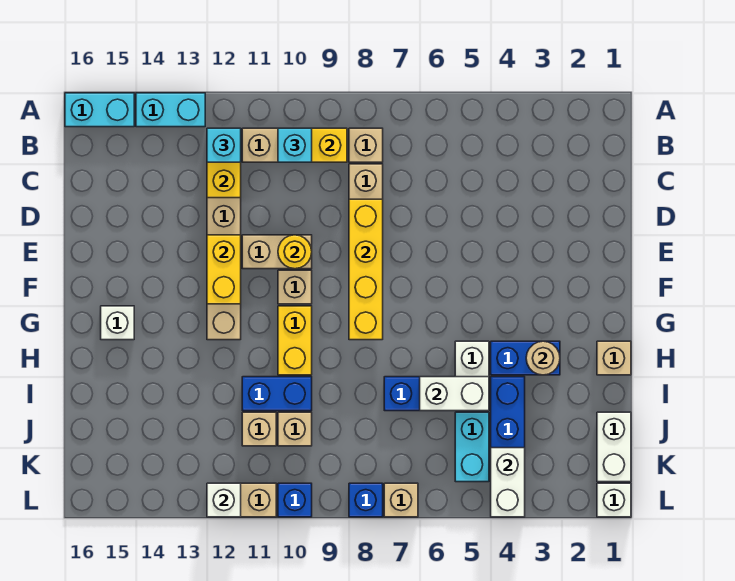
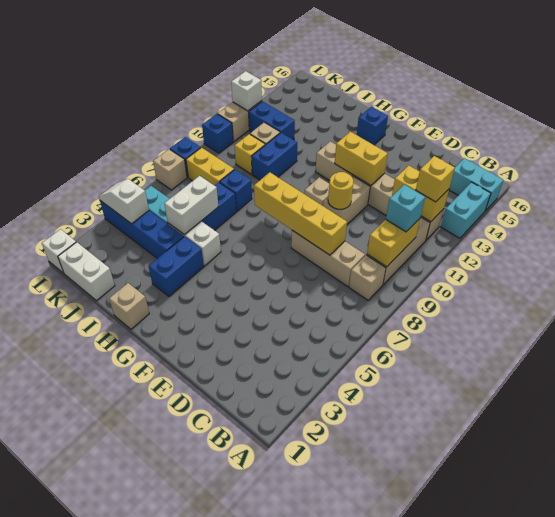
cyan brick A15:A16 level 1 -> cyan brick A15:B15 level 1
cyan brick B12 level 3 -> yellow brick B12 level 3
yellow brick G10:H10 level 1 -> yellow brick J8:K8 level 1
white brick G15 level 1 -> blue brick G15 level 1
tan round brick H3 level 2 -> none
none -> blue brick I8 level 1
tan brick J10 level 1 -> yellow brick J10 level 1
none -> blue brick J12:K12 level 1
white brick K4:L4 level 2 -> white slope K4:L4 level 2 top K

